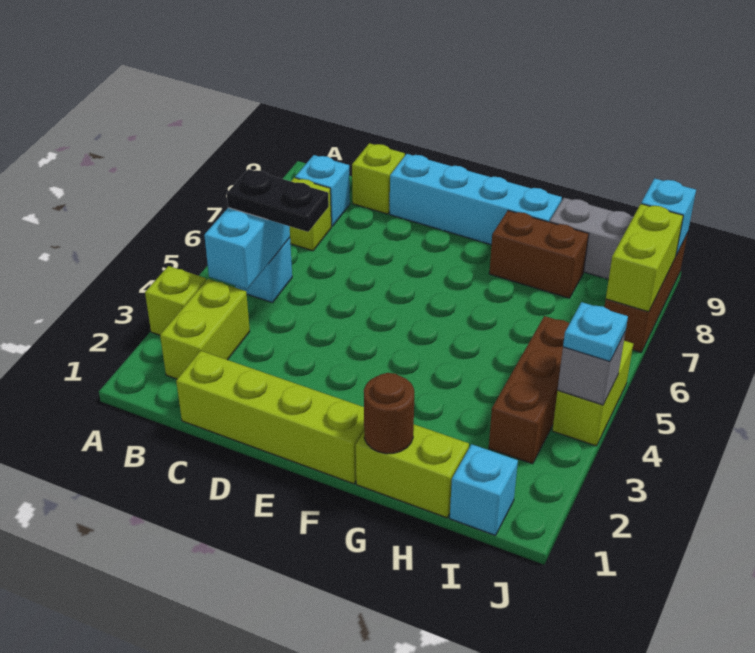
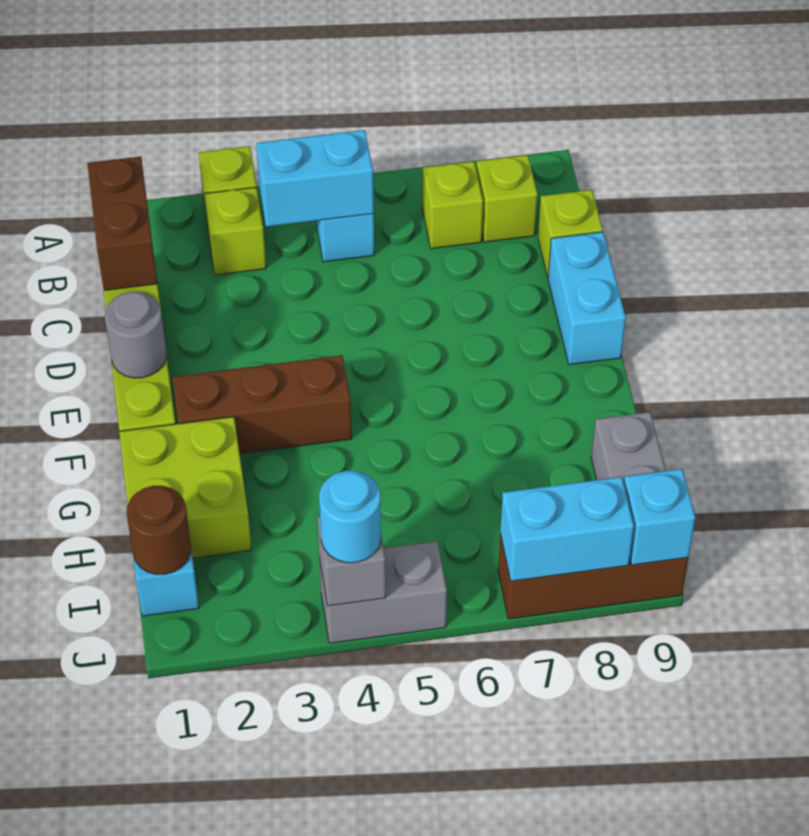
lime brick B2:B3 level 1 -> lime brick B3 level 1
black plate B5:C5 level 3 -> none
cyan brick B8 level 1 -> lime brick B8 level 1
cyan brick D9:G9 level 1 -> cyan brick D9:E9 level 1
none -> grey round brick E1 level 2
lime brick G1:H1 level 1 -> lime brick G1:H2 level 1
brown round brick G1 level 2 -> brown round brick I1 level 2
brown brick G8:H8 level 1 -> brown brick B1:C1 level 2
brown brick I3:I5 level 1 -> brown brick F2:F4 level 1
lime brick J4:J5 level 1 -> grey brick J4:J5 level 1
cyan plate J4 level 3 -> cyan round brick J4 level 3
lime brick J7:J8 level 2 -> cyan brick J7:J8 level 2

